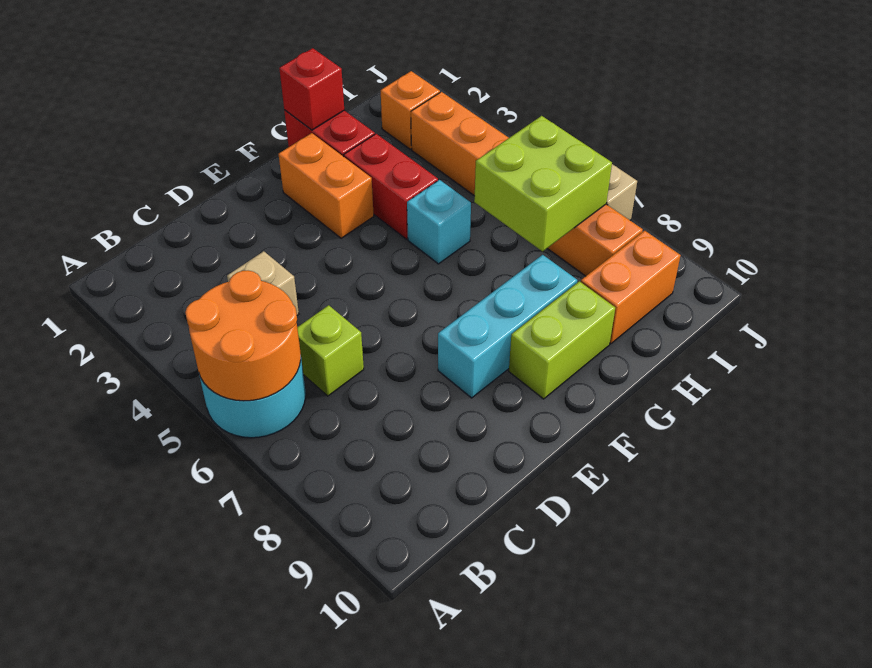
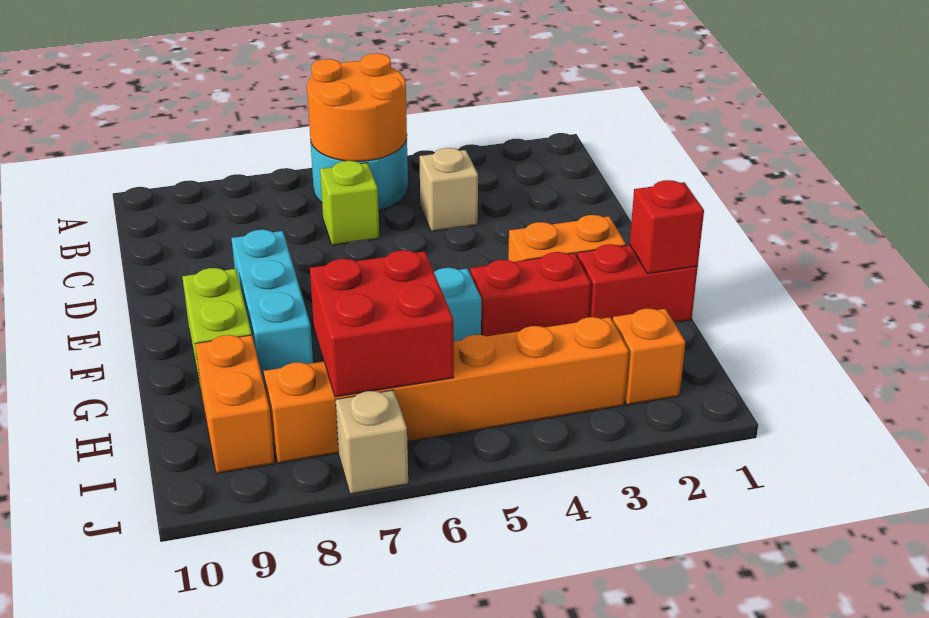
lime brick H6:I7 level 2 -> red brick H6:I7 level 2

